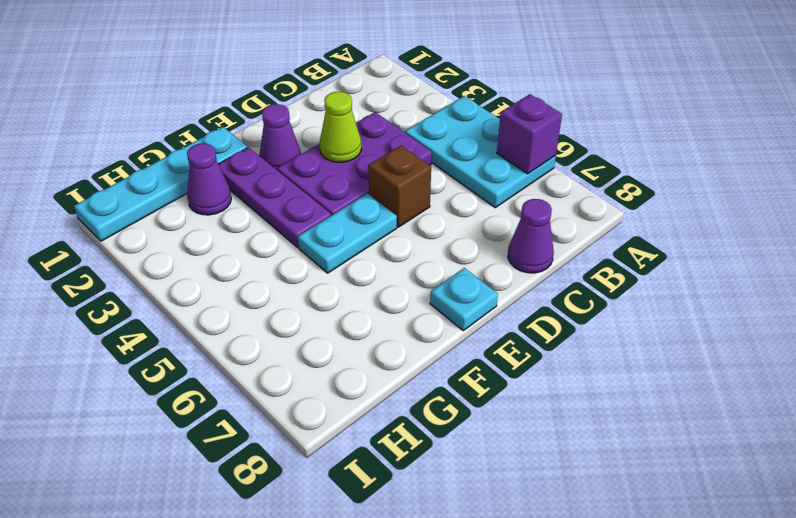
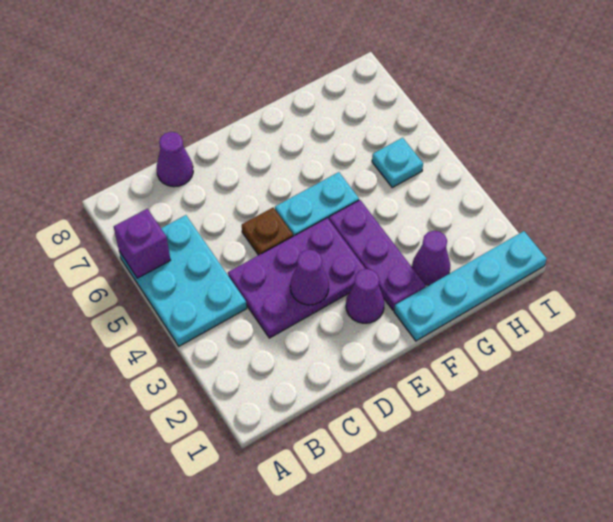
lime cone D3 level 2 -> purple cone D3 level 2
brown brick D5 level 1 -> brown plate D5 level 1
cyan plate E8 level 1 -> cyan plate H5 level 1

